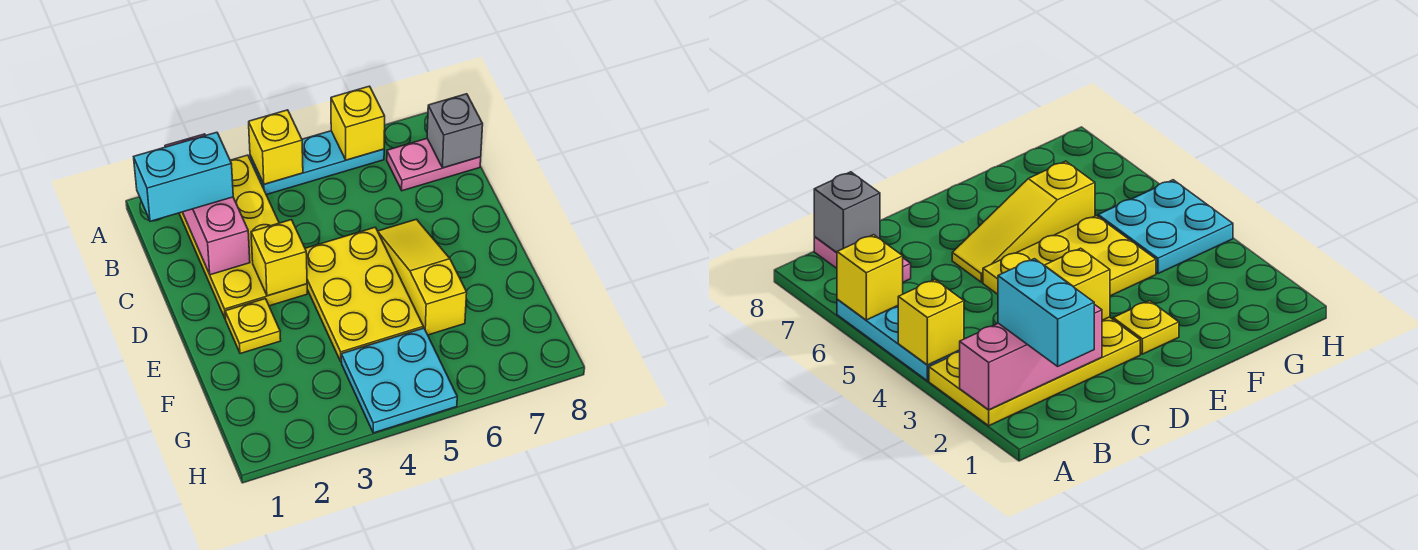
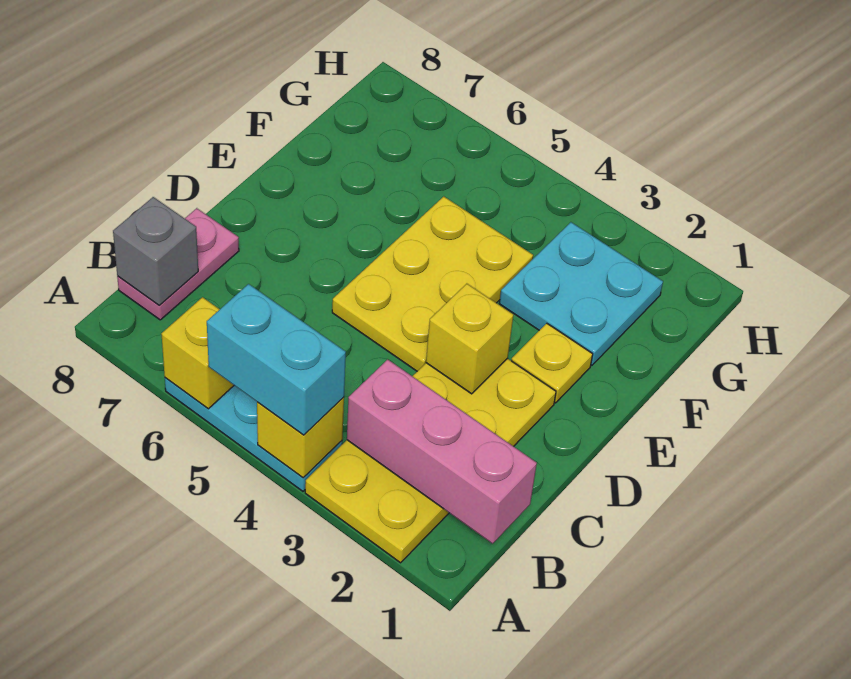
pink brick A2:C2 level 2 -> pink brick B1:B3 level 2
cyan brick B1:B2 level 3 -> cyan brick A4:A5 level 3
pink plate B7:B8 level 1 -> pink plate B8:C8 level 1
yellow slope D6:F6 level 1 top F -> none
cyan plate G4:H5 level 1 -> cyan plate F2:G3 level 1

